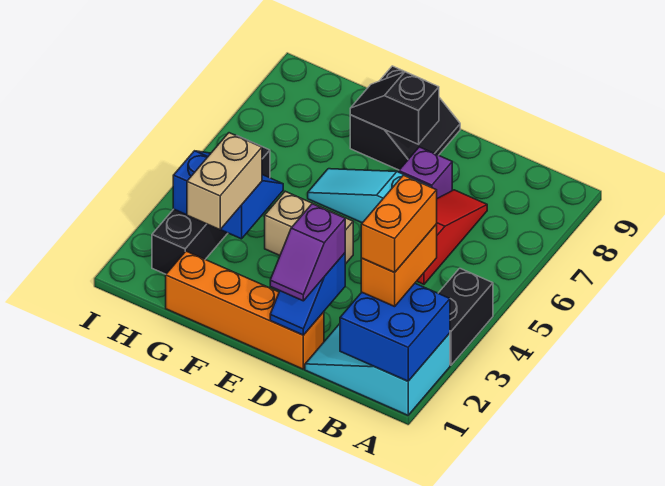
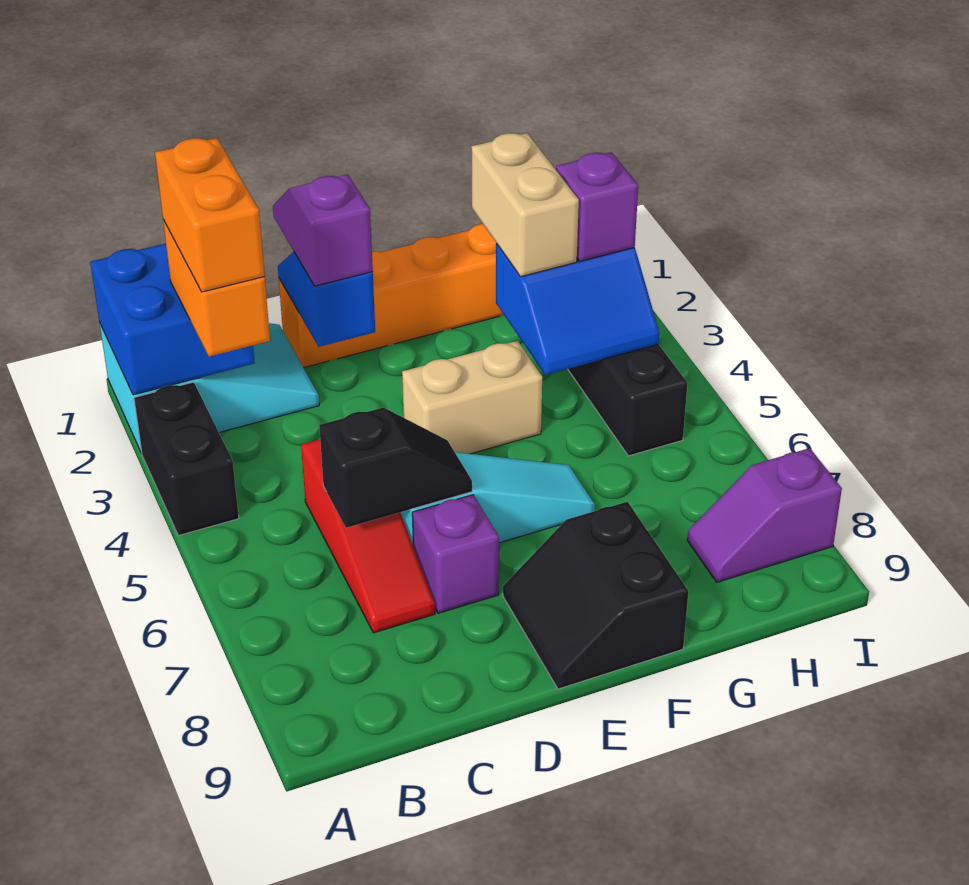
black slope E8:F8 level 2 top E -> black slope C6:D6 level 2 top C
none -> purple brick H3 level 3
none -> purple slope H8:I8 level 1 top I

